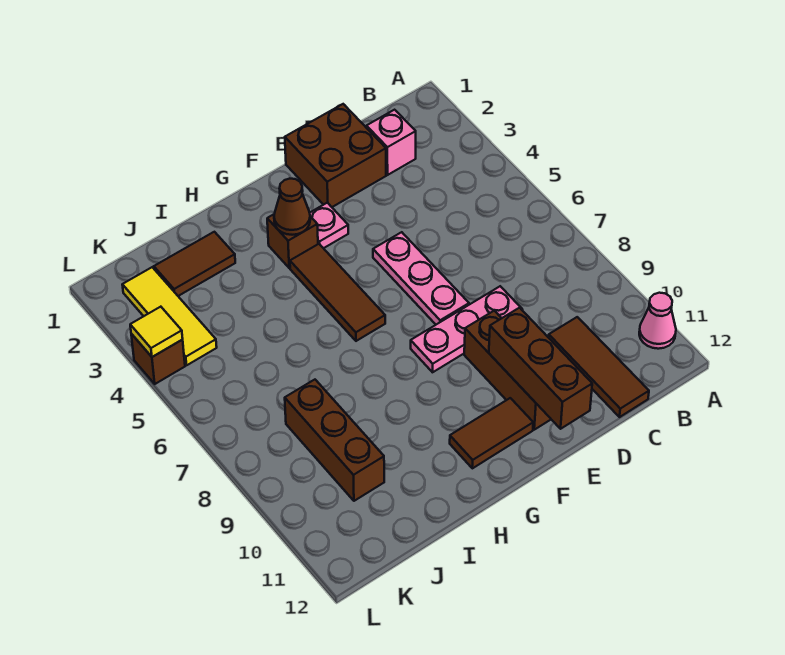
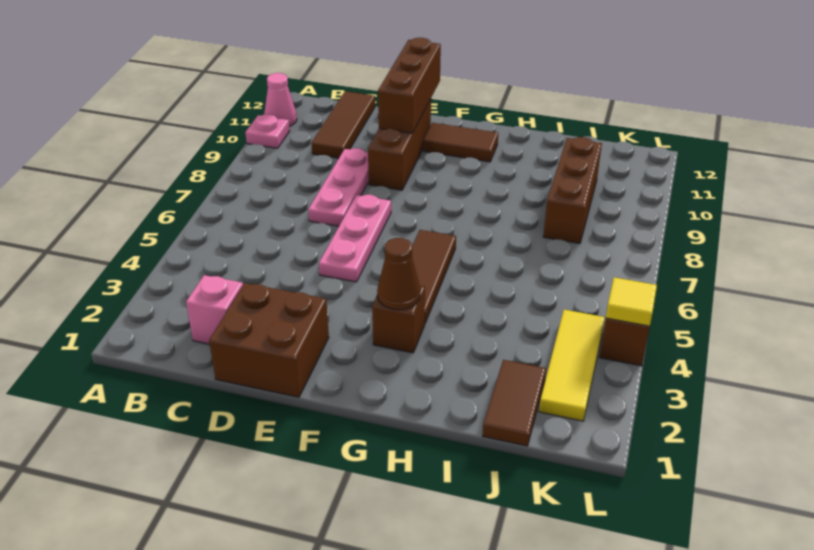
pink plate D8:F8 level 1 -> pink plate D7:D9 level 1
pink plate F3 level 1 -> pink plate A10 level 1
brown tile I2:J2 level 1 -> brown tile J1:J2 level 1

